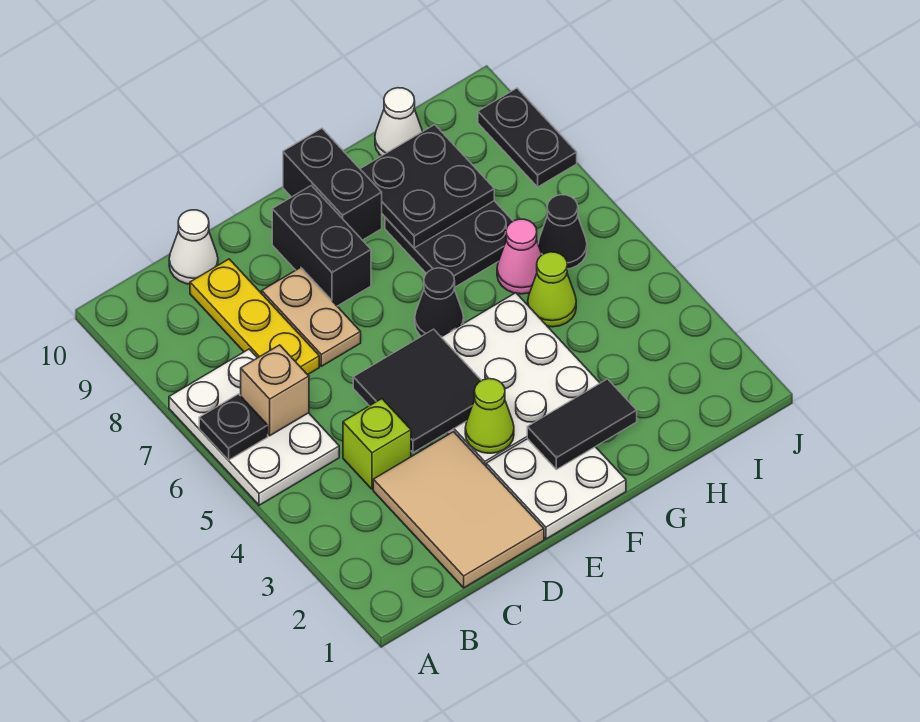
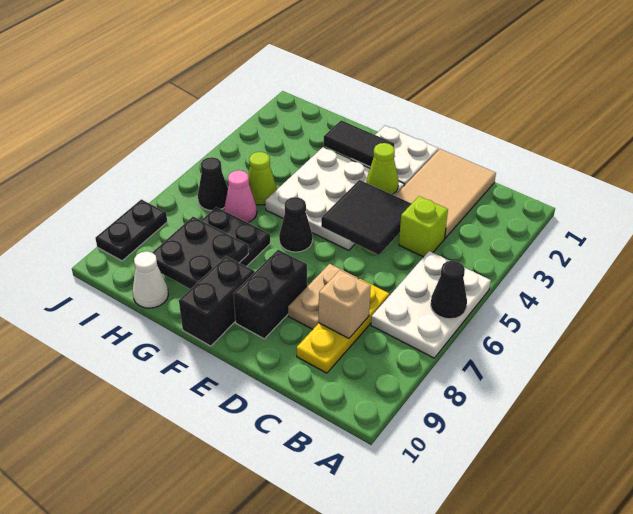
black plate A6 level 2 -> black cone A6 level 2
tan brick B6 level 2 -> tan brick C8 level 2
white cone C10 level 1 -> none

